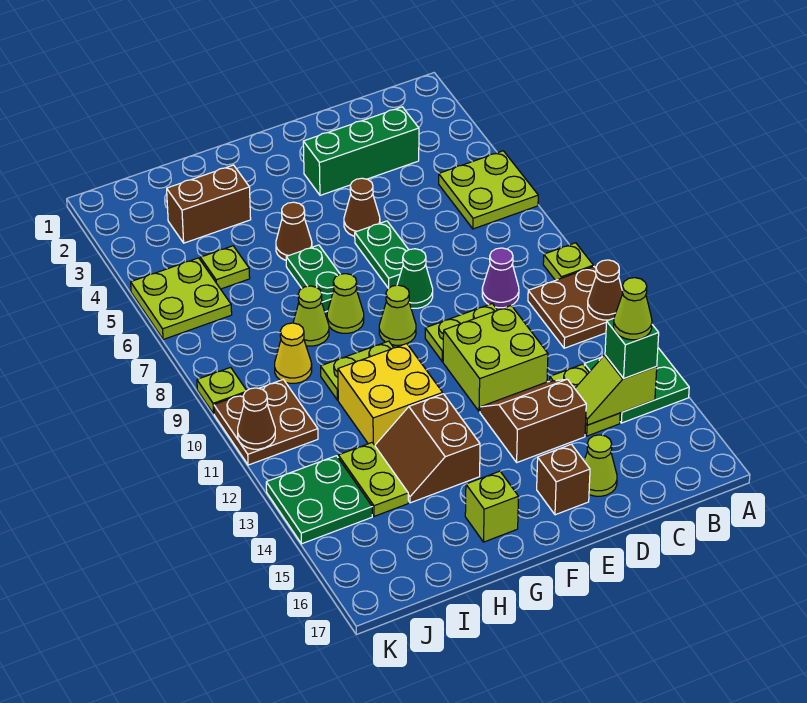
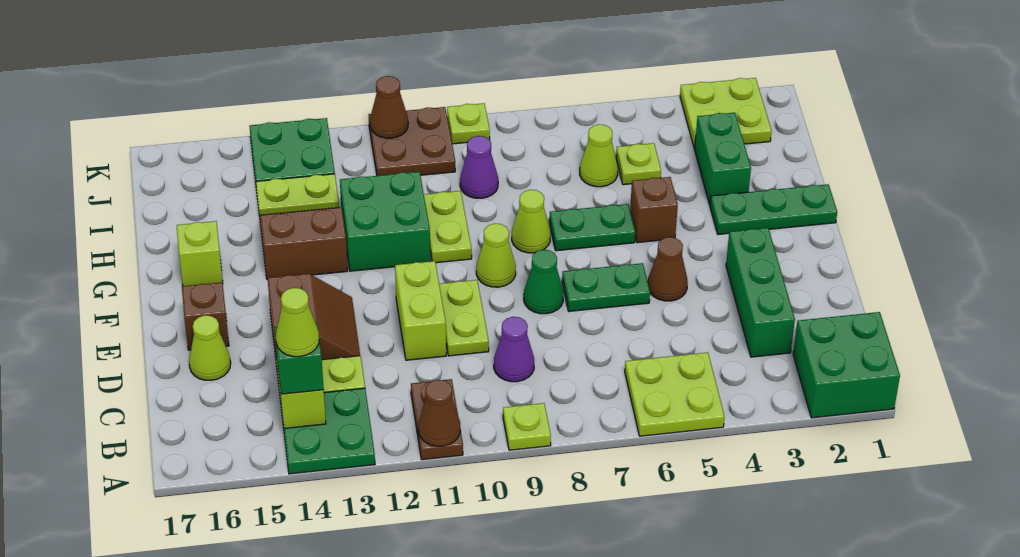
none -> green brick A1:B2 level 1
brown plate A10:B11 level 1 -> brown plate A11:B11 level 1
lime brick D11:E12 level 1 -> lime brick D11:E11 level 1
none -> green plate G1:G3 level 1
brown cone G5 level 1 -> brown brick G5 level 1
yellow brick G11:H12 level 1 -> green brick G11:H12 level 1
brown brick H3:I3 level 1 -> green brick H3:I3 level 1
lime cone H8 level 1 -> lime cone I6 level 1
yellow cone I9 level 1 -> purple cone I9 level 1
lime plate J5:K6 level 1 -> lime plate J2:K3 level 1

